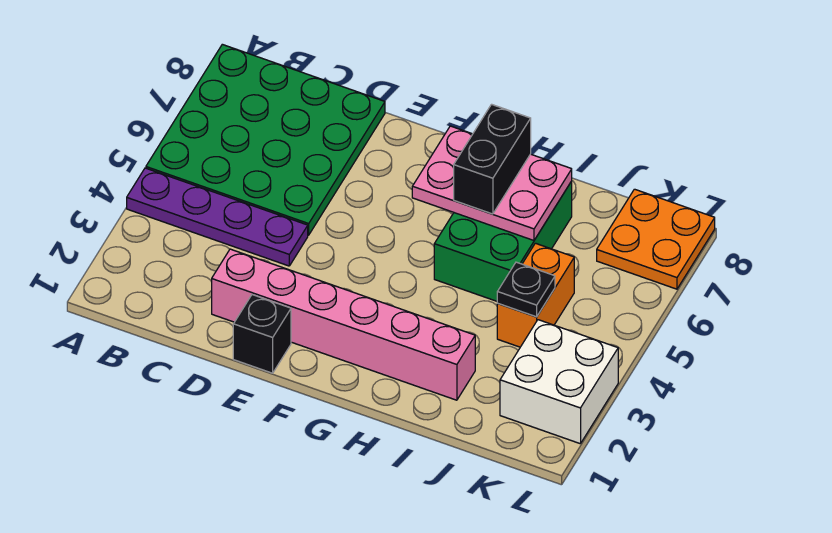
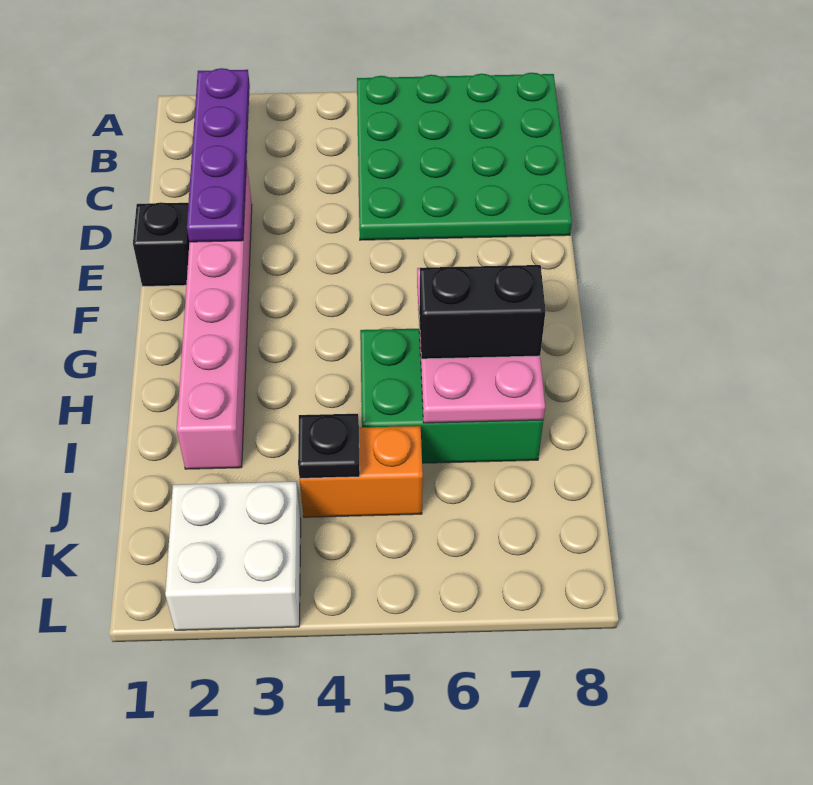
purple plate A4:D4 level 1 -> purple plate B2:E2 level 2
orange plate K7:L8 level 1 -> none

